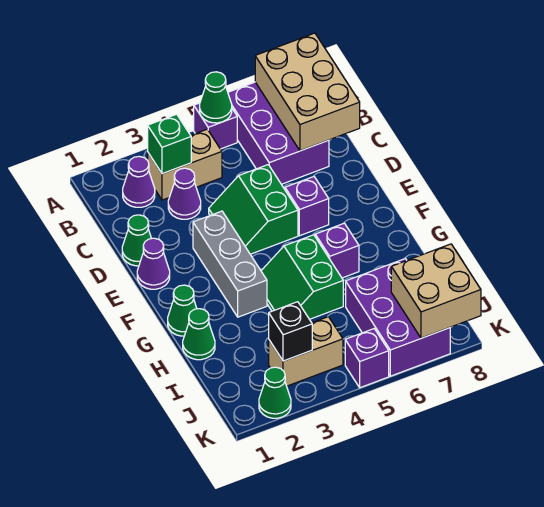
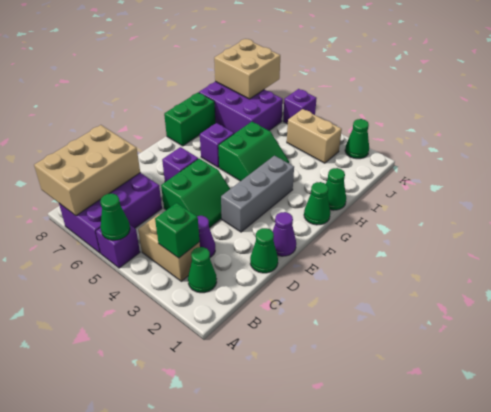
purple cone B2 level 1 -> green cone B2 level 1
none -> green brick G8:H8 level 1
purple brick I6:K7 level 1 -> purple brick I6:J8 level 1
black brick J3 level 2 -> none

